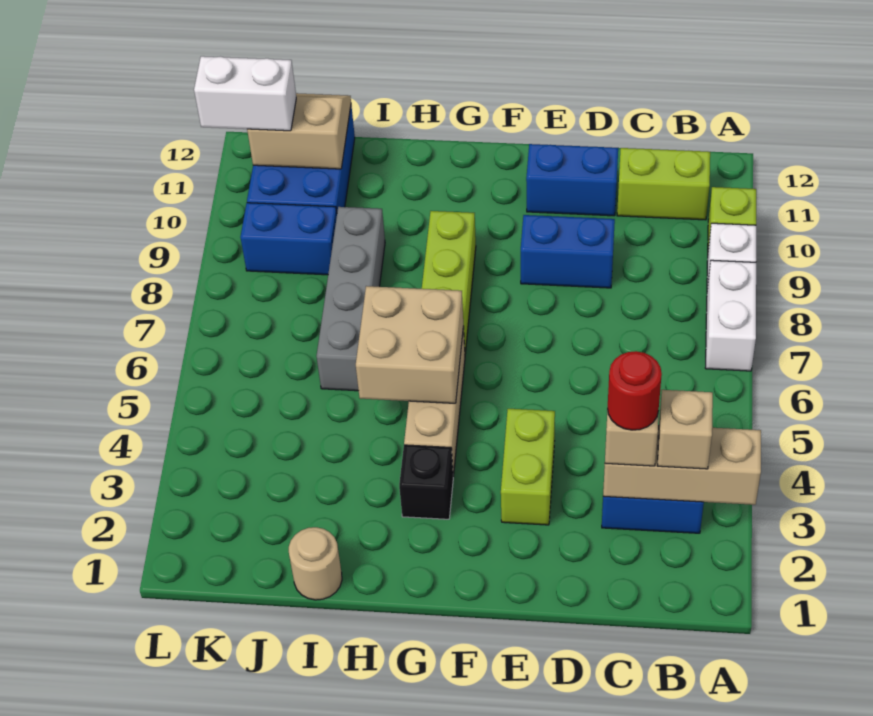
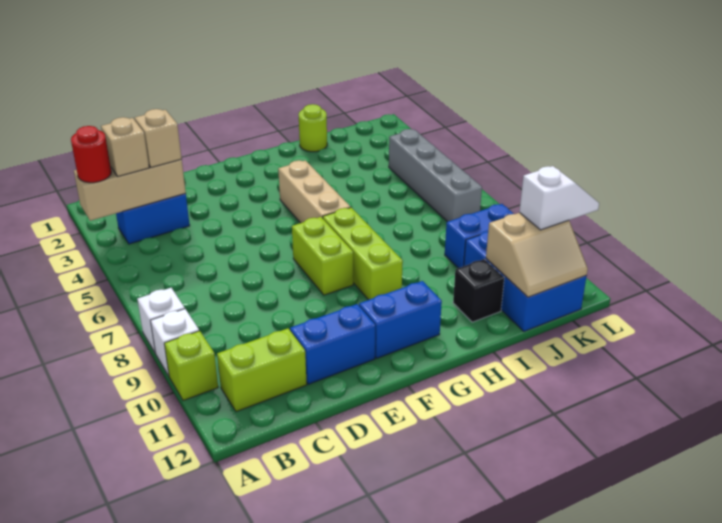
white brick A7:A8 level 1 -> white brick A8 level 1
red round brick C3 level 4 -> red round brick A3 level 3
blue brick D9:E9 level 1 -> blue brick F11:G11 level 1
lime brick E3:E4 level 1 -> lime brick F7:F8 level 1
black brick G3 level 1 -> black brick I11 level 1
tan brick G5:H6 level 2 -> none
tan round brick I1 level 1 -> lime round brick I1 level 1
grey brick I6:I9 level 1 -> grey brick K4:K7 level 1
white brick K11:L11 level 3 -> white slope K11:L11 level 3 top K

